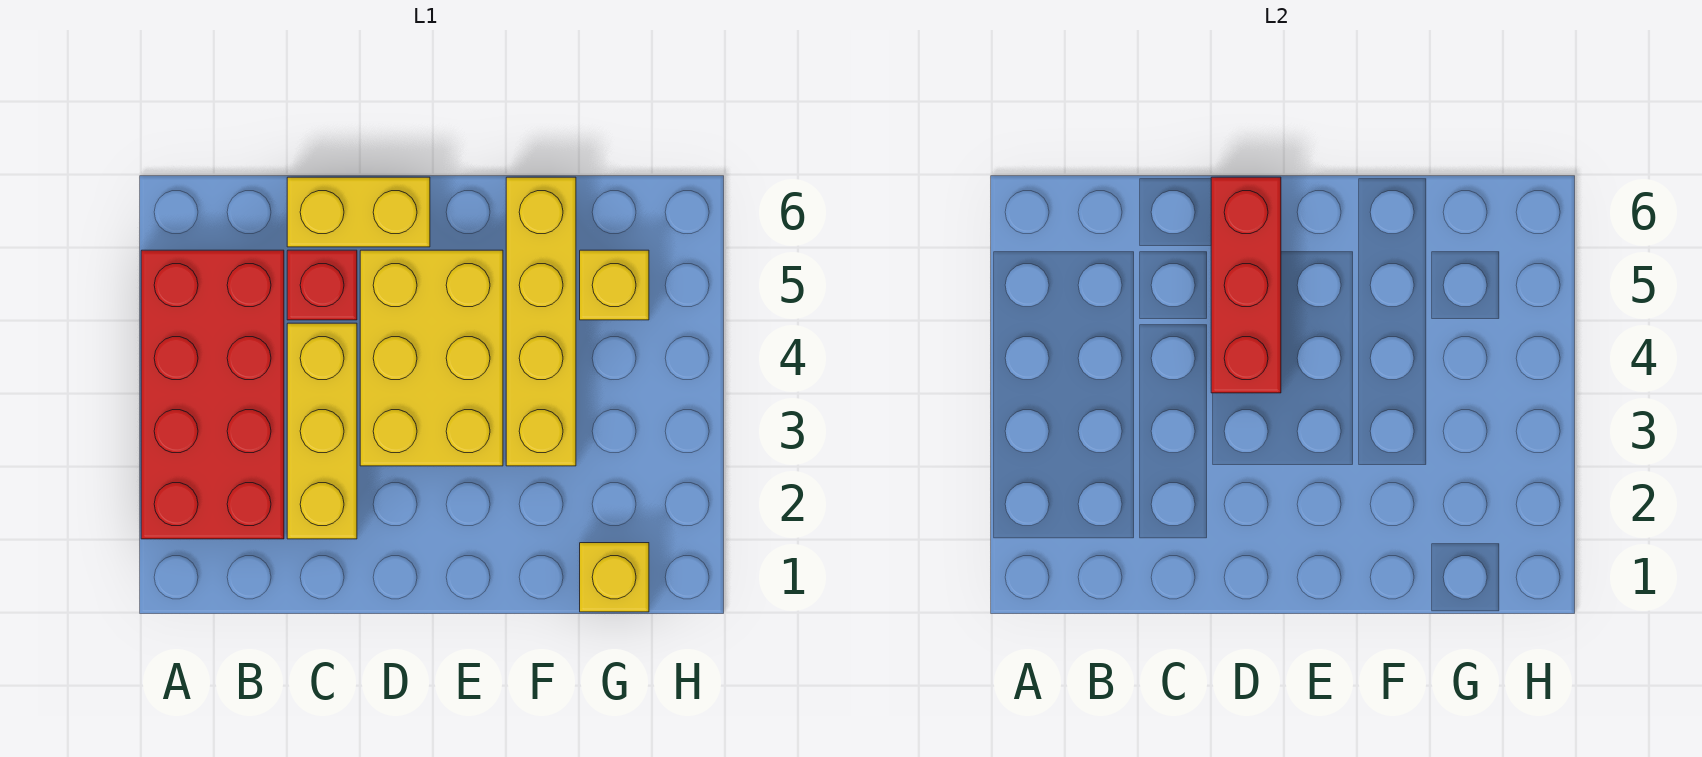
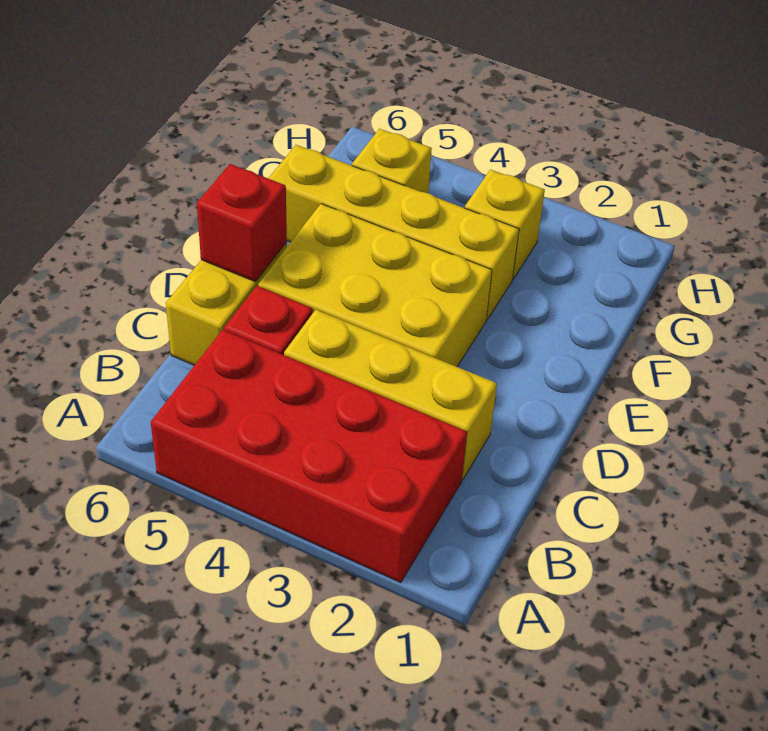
red brick D4:D6 level 2 -> red brick D6 level 2
yellow brick G1 level 1 -> yellow brick G3 level 1

